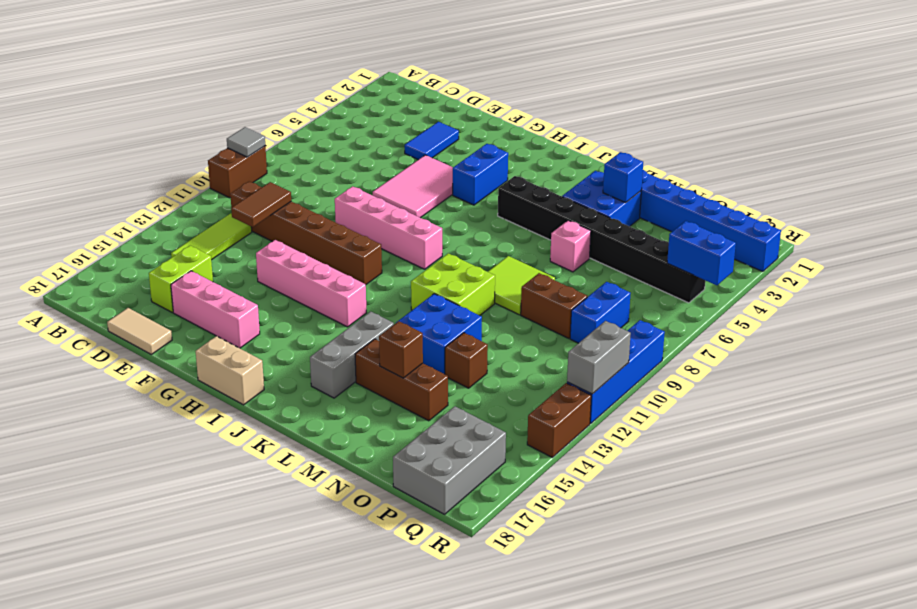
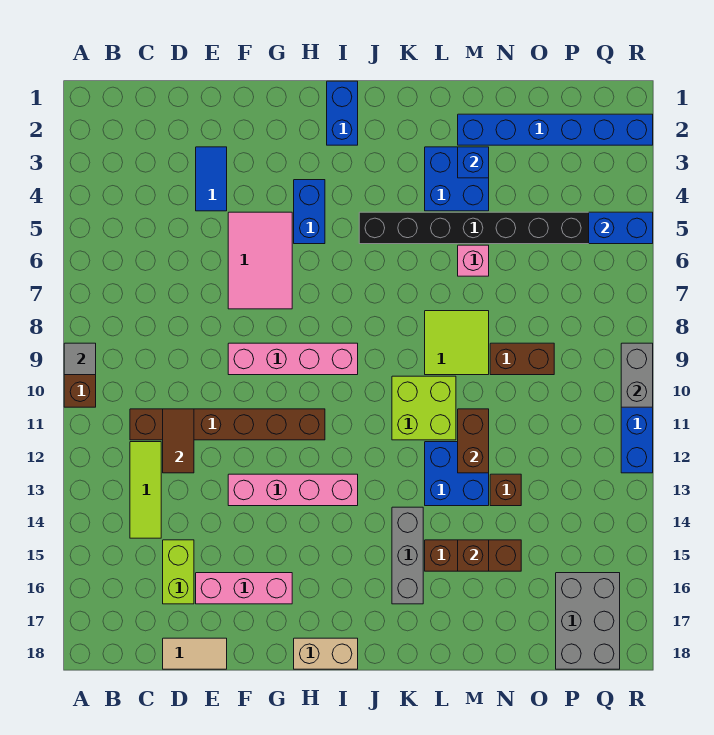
blue brick P8:P9 level 1 -> blue brick I1:I2 level 1
grey brick R11:R12 level 2 -> grey brick R9:R10 level 2
brown brick R13:R14 level 1 -> brown brick M11:M12 level 2

